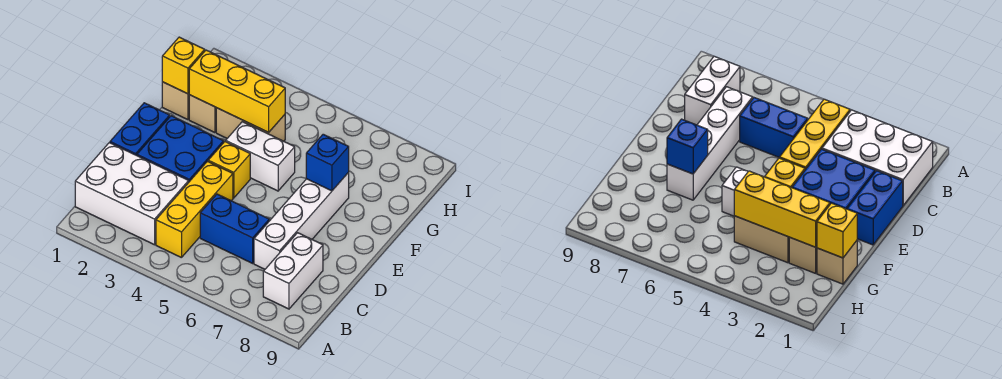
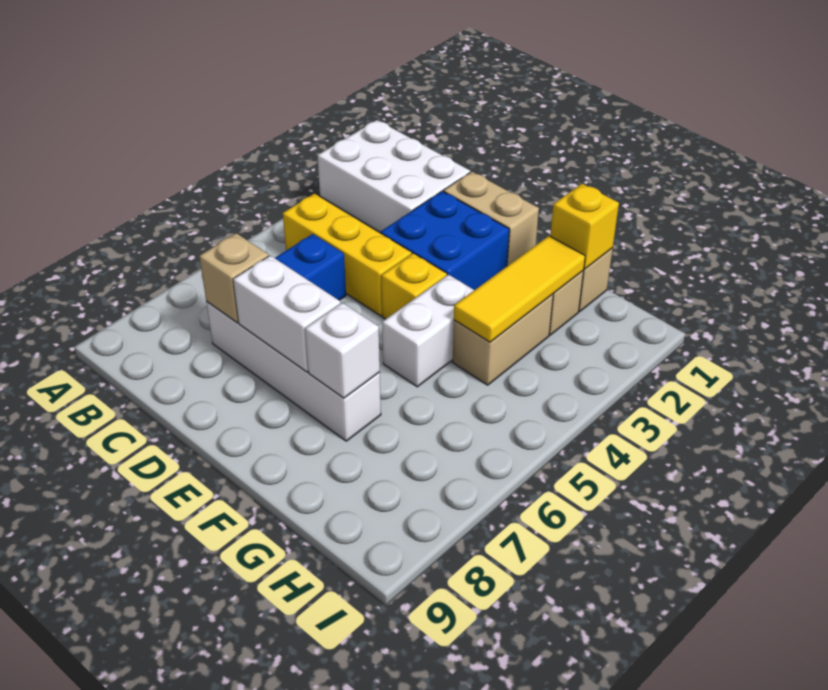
white brick B1:C3 level 1 -> white brick A1:C2 level 1
white brick B8:C8 level 1 -> white brick D7:E7 level 2
none -> tan brick C7 level 2
blue brick D1:E1 level 1 -> tan brick D1:E1 level 1
blue brick F7 level 2 -> white brick F7 level 2
yellow brick G2:G4 level 2 -> yellow tile G2:G4 level 2

